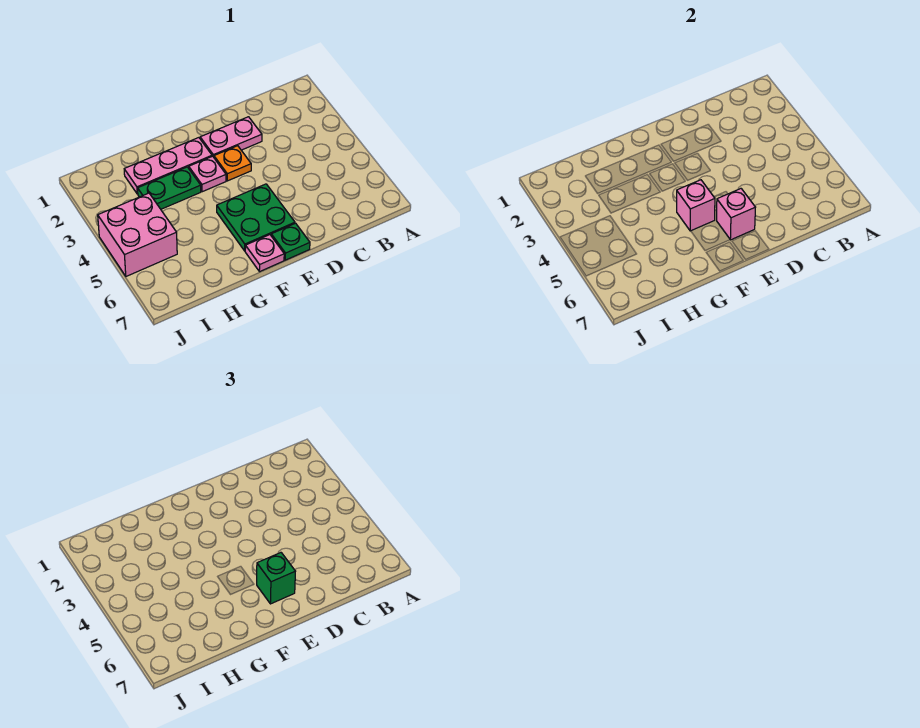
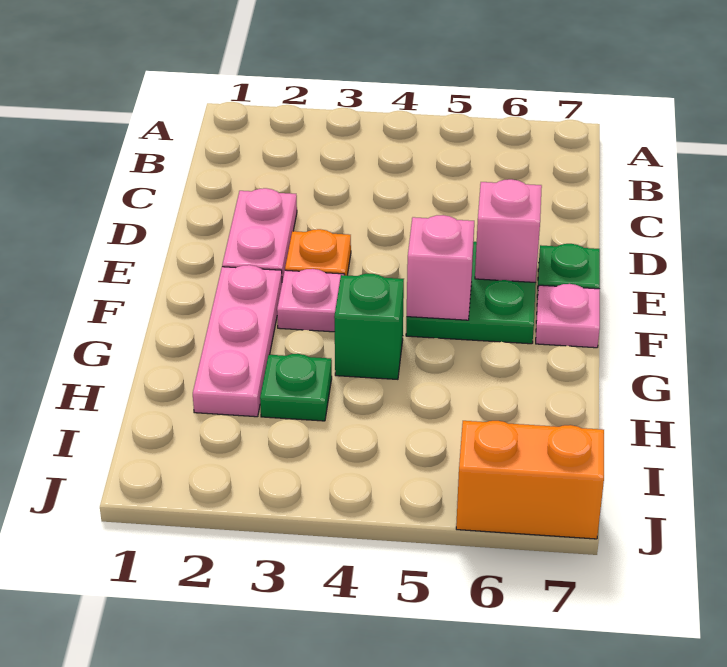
green brick E6 level 3 -> green brick G4 level 1
green plate G3:H3 level 1 -> green plate H3 level 1
pink brick I4:J5 level 1 -> none
none -> orange brick J6:J7 level 1

